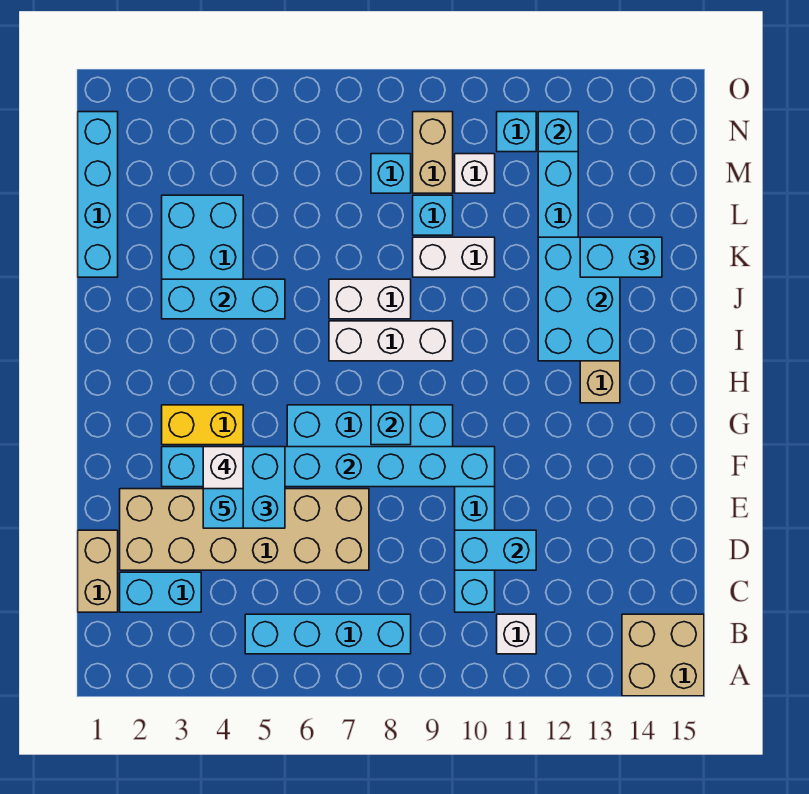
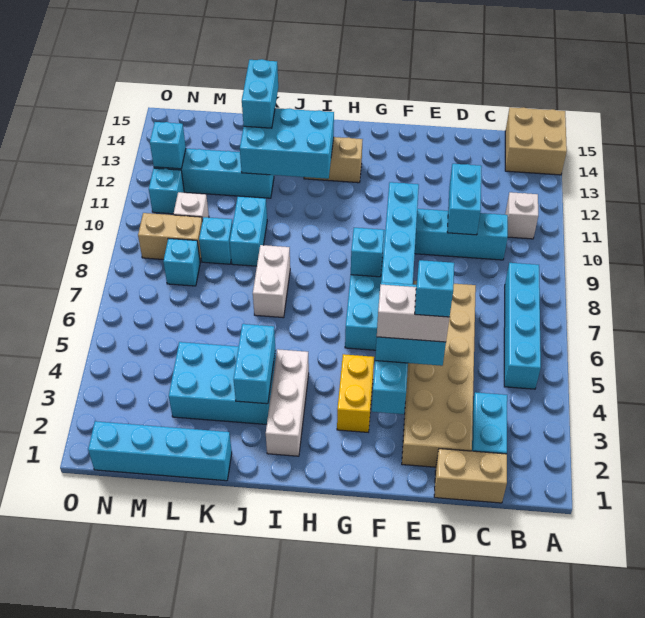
white brick I7:I9 level 1 -> white brick I2:I4 level 1
cyan brick J3:J5 level 2 -> cyan brick J3:J4 level 2
white brick K9:K10 level 1 -> cyan brick K9:K10 level 1

